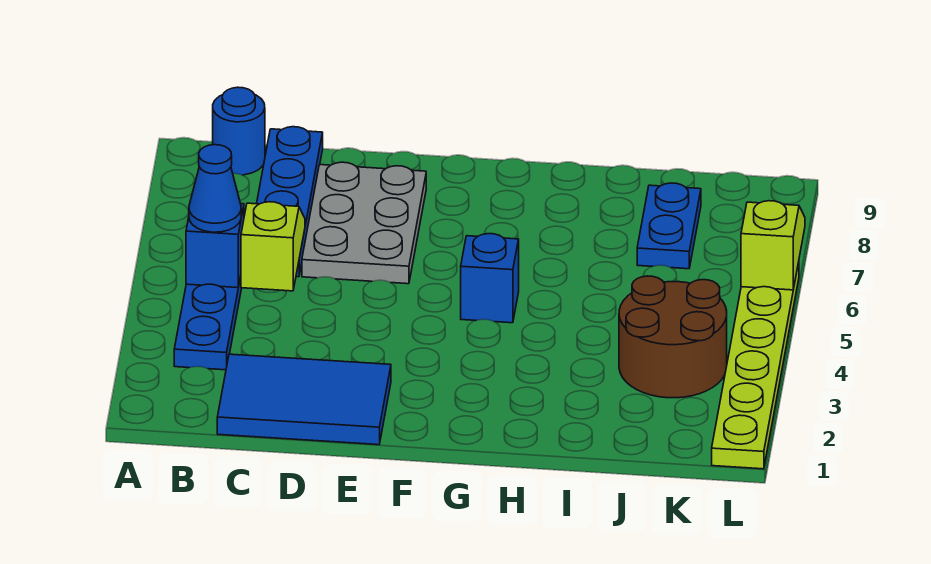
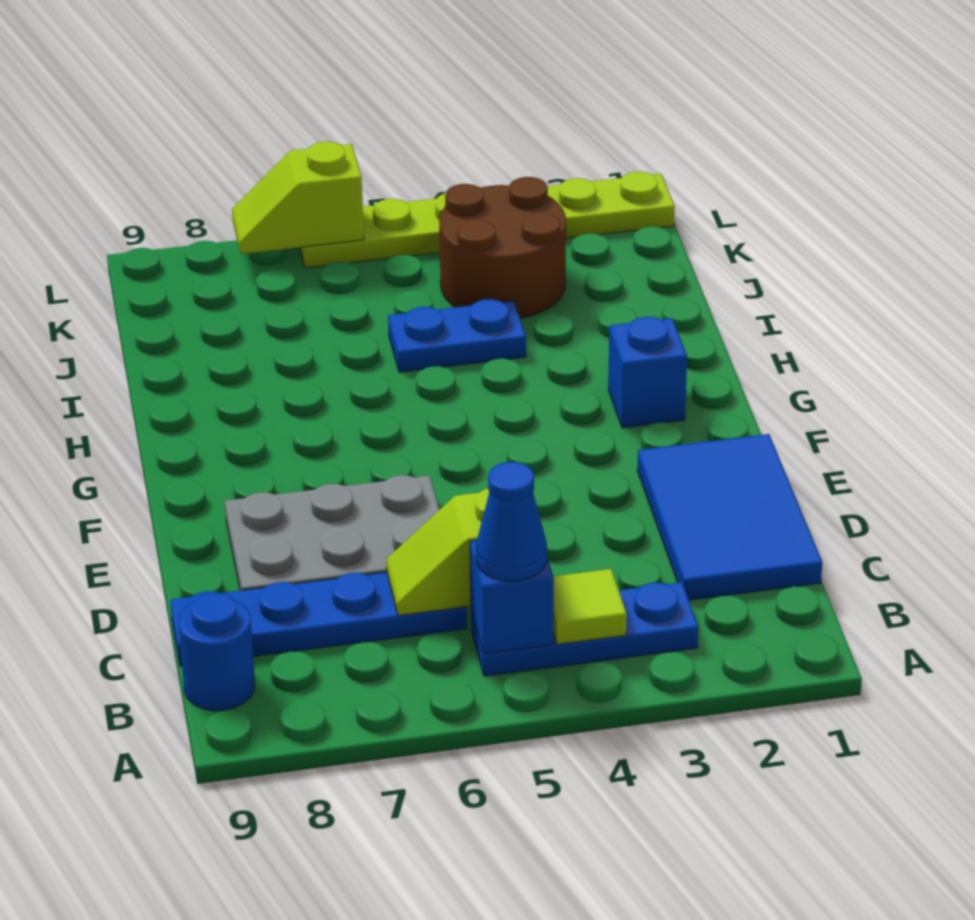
none -> lime tile B4 level 2
blue brick G5 level 1 -> blue brick G2 level 1
blue plate J7:J8 level 1 -> blue plate I4:I5 level 1

